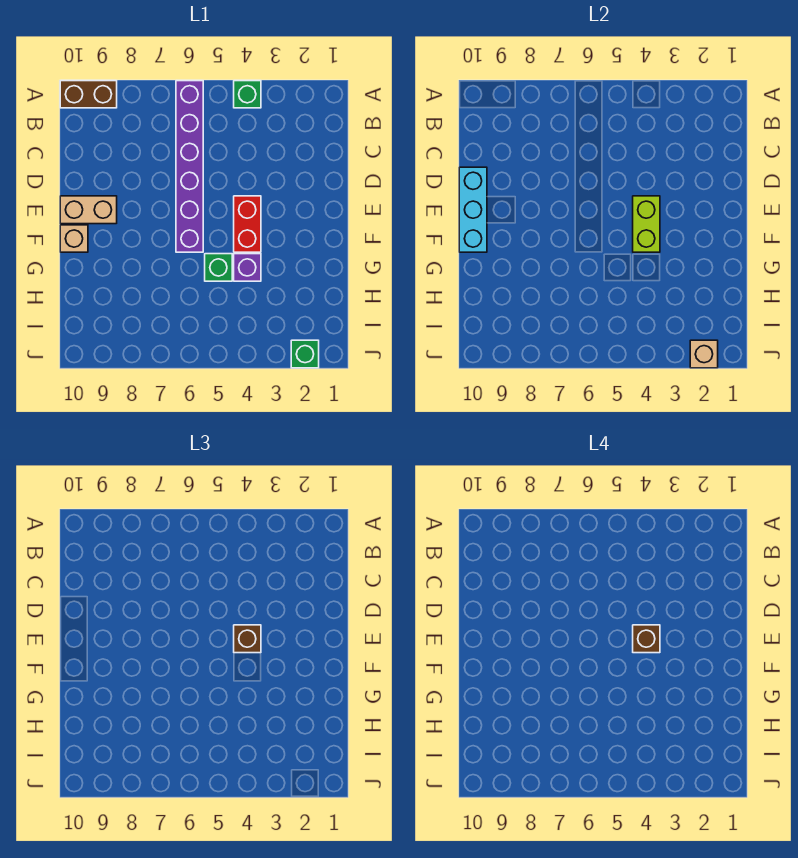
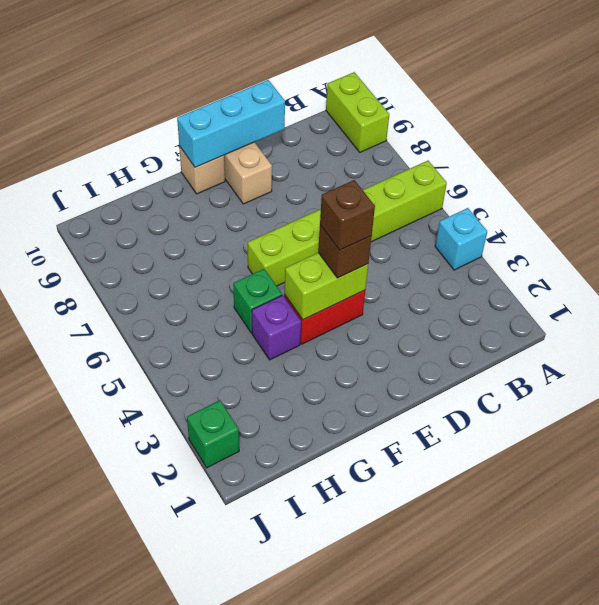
green brick A4 level 1 -> cyan brick A4 level 1
purple brick A6:F6 level 1 -> lime brick A6:F6 level 1
brown brick A9:A10 level 1 -> lime brick A9:A10 level 1
tan brick J2 level 2 -> none

